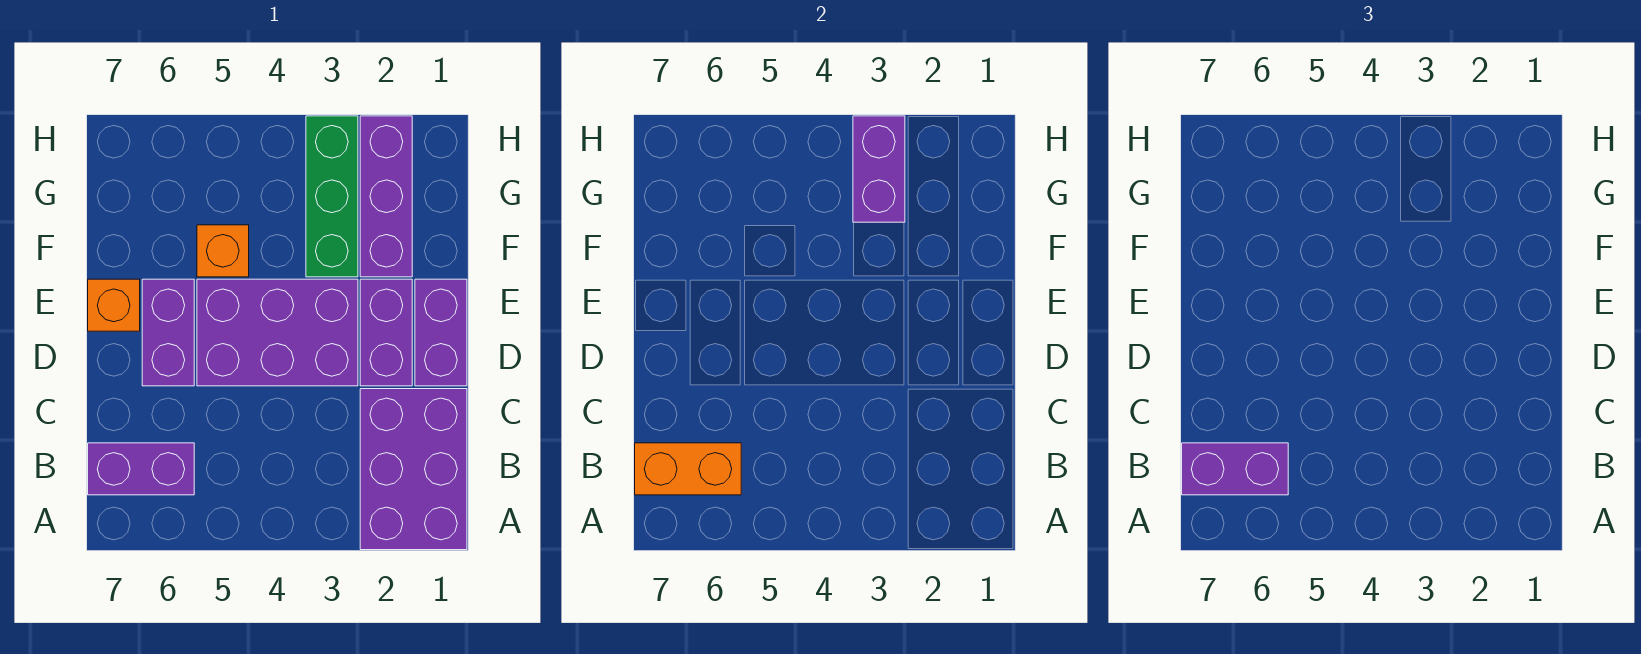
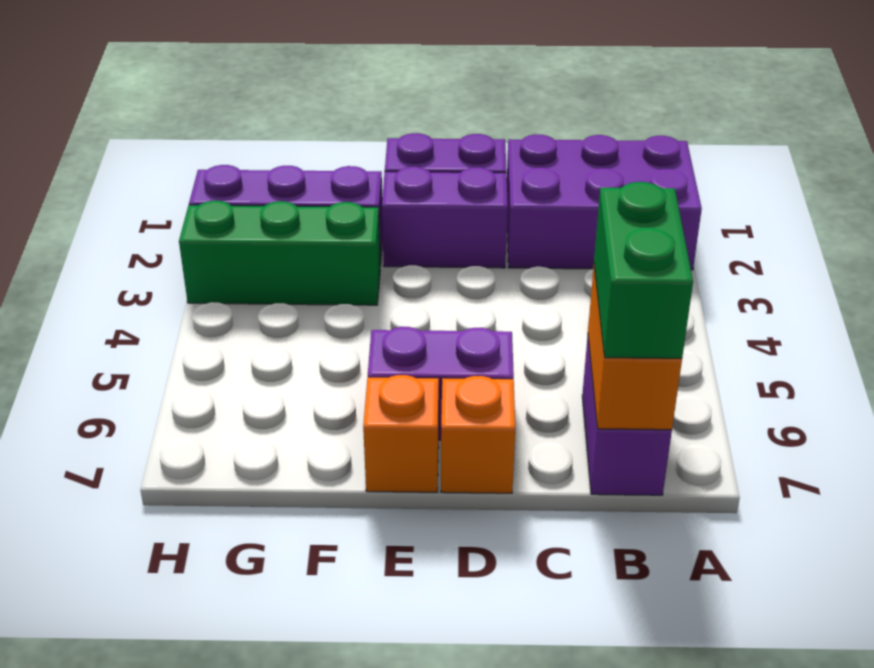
purple brick B6:B7 level 3 -> green brick B6:B7 level 3
purple brick D3:E5 level 1 -> none
orange brick F5 level 1 -> orange brick D7 level 1
purple brick G3:H3 level 2 -> none

